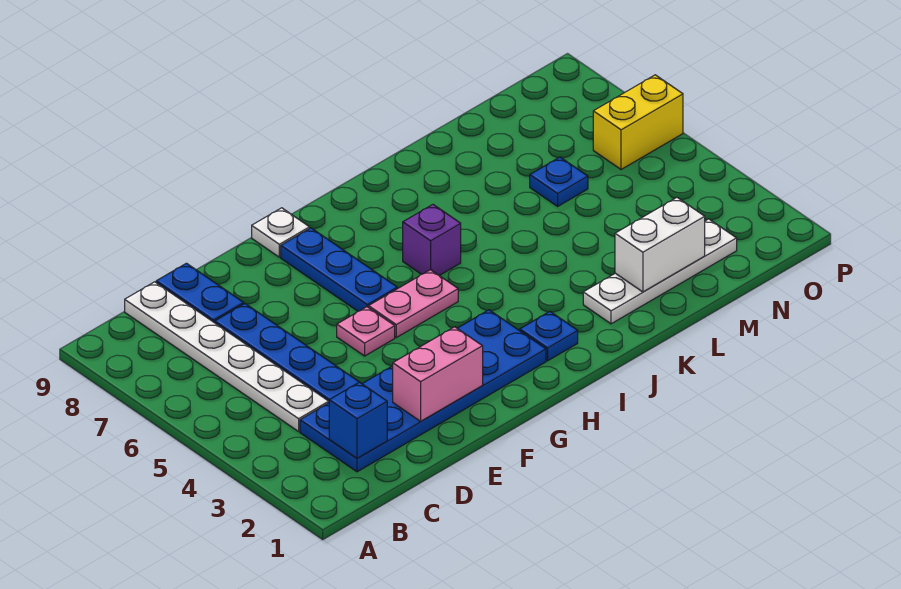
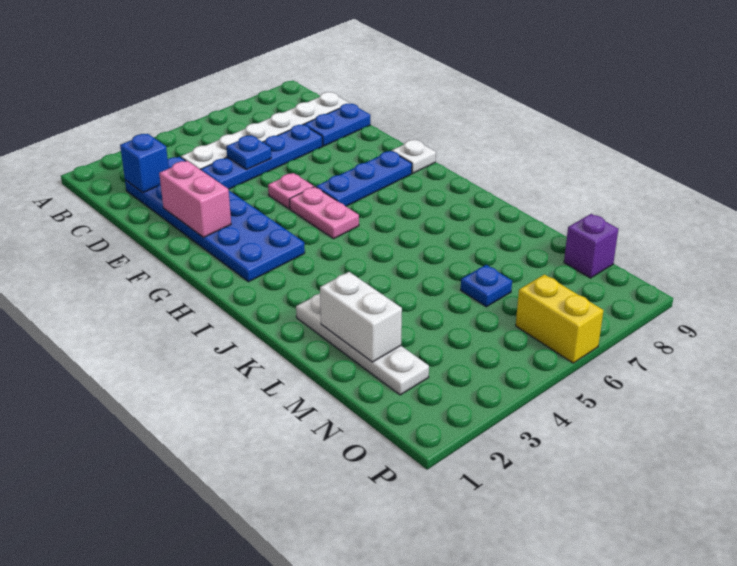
blue plate I2 level 1 -> blue plate D5 level 2
purple brick I6 level 1 -> purple brick N9 level 1

